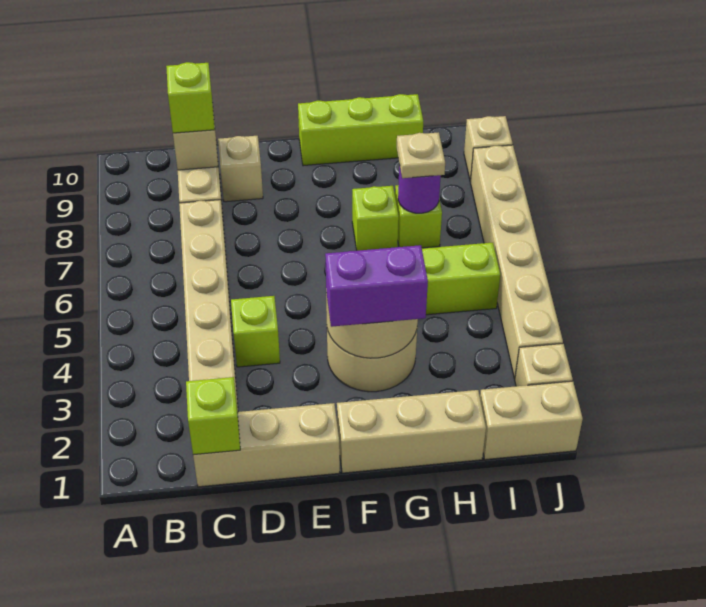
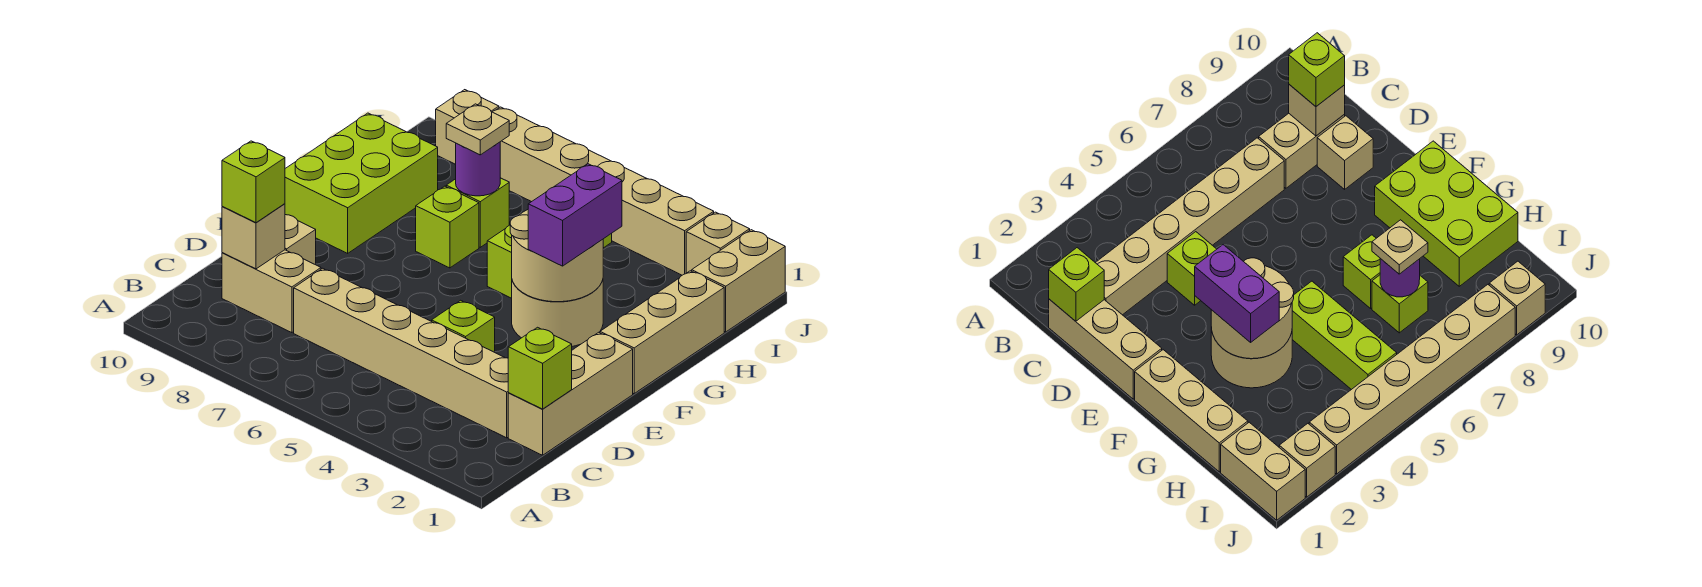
lime brick F10:H10 level 1 -> lime brick F9:H10 level 1

